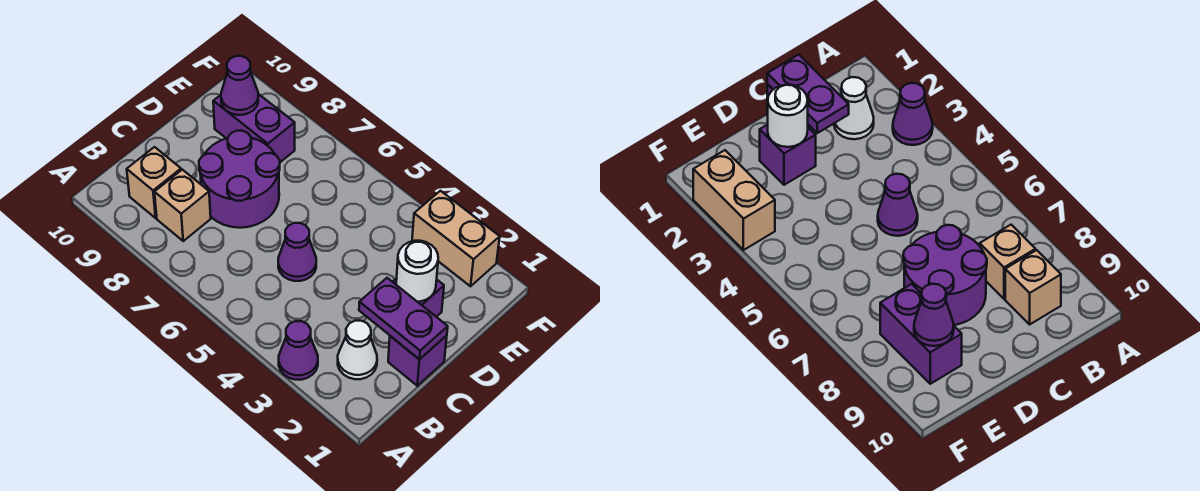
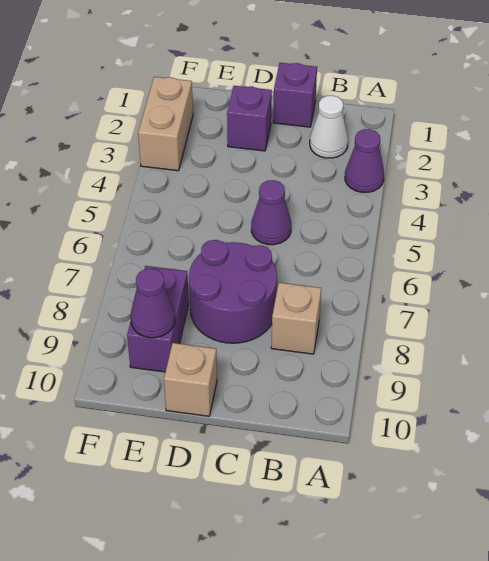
tan brick B9 level 1 -> tan brick D10 level 1
purple plate C1:C2 level 2 -> none
white round brick D2 level 2 -> none

